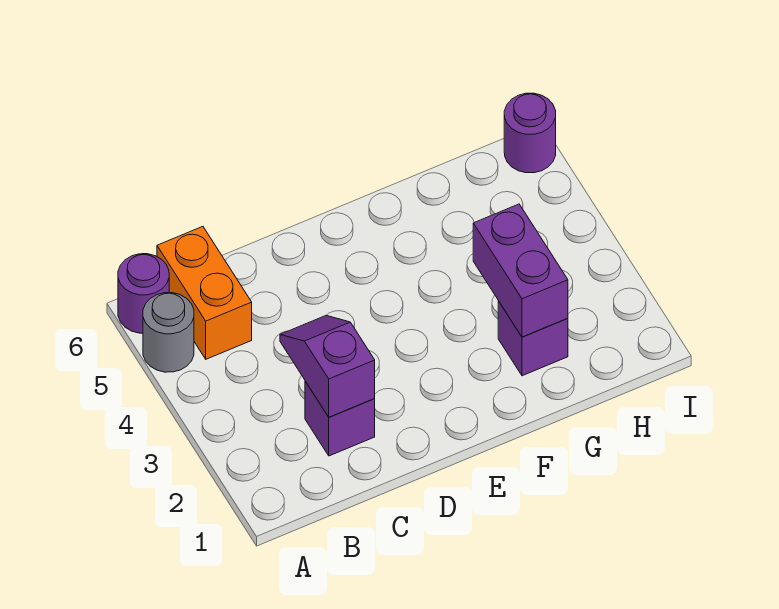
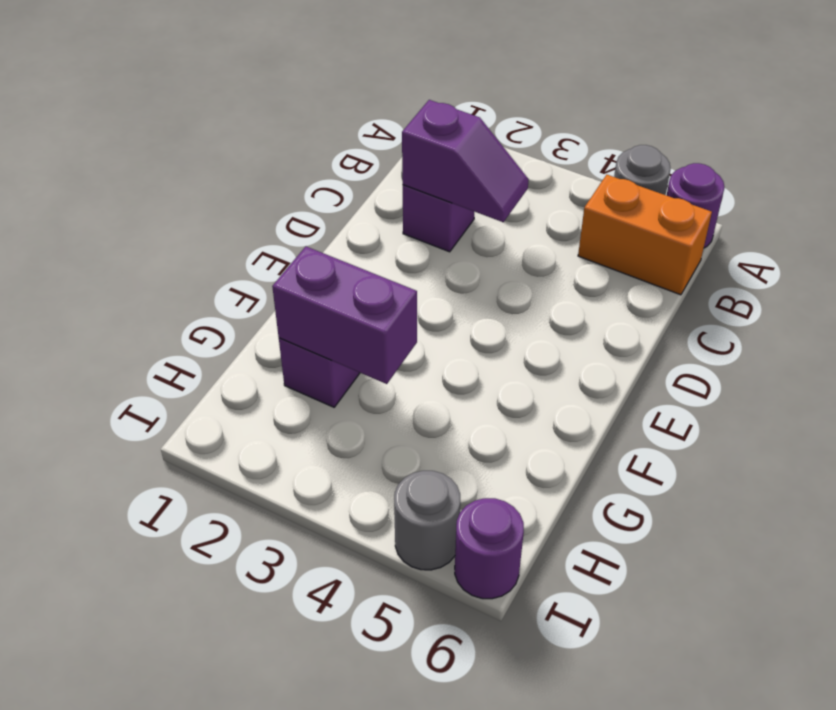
none -> grey round brick I5 level 1

